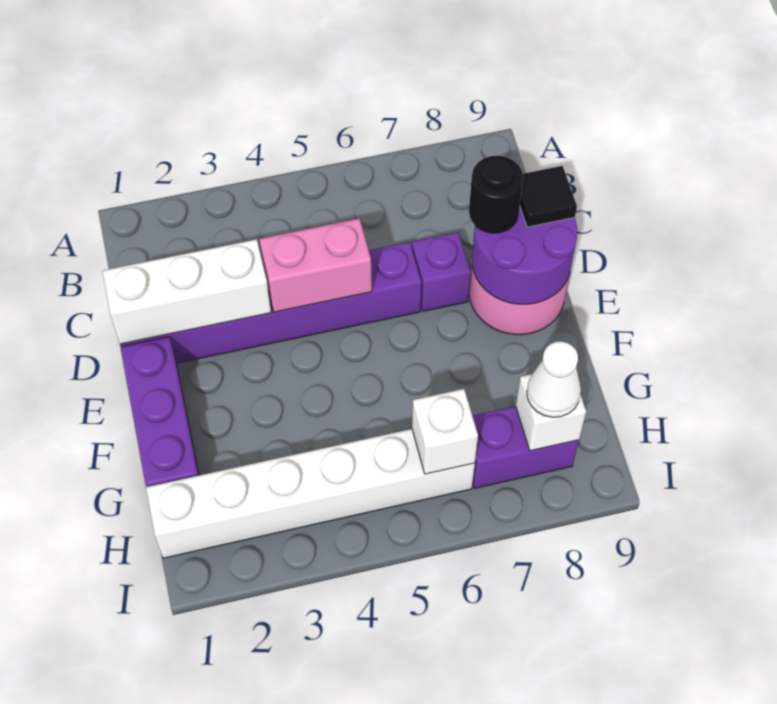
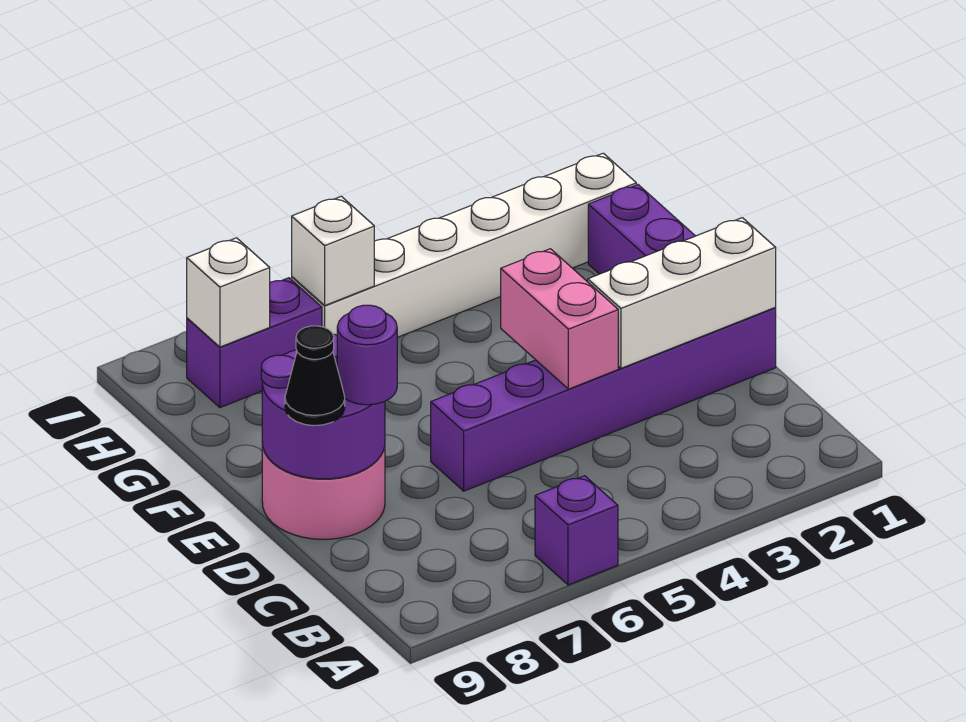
pink brick D4:D5 level 2 -> pink brick D4:E4 level 2
purple brick D7 level 1 -> purple brick A6 level 1
black round brick D8 level 3 -> purple round brick D8 level 3
black tile D9 level 3 -> black cone D9 level 3
white cone H8 level 3 -> none

